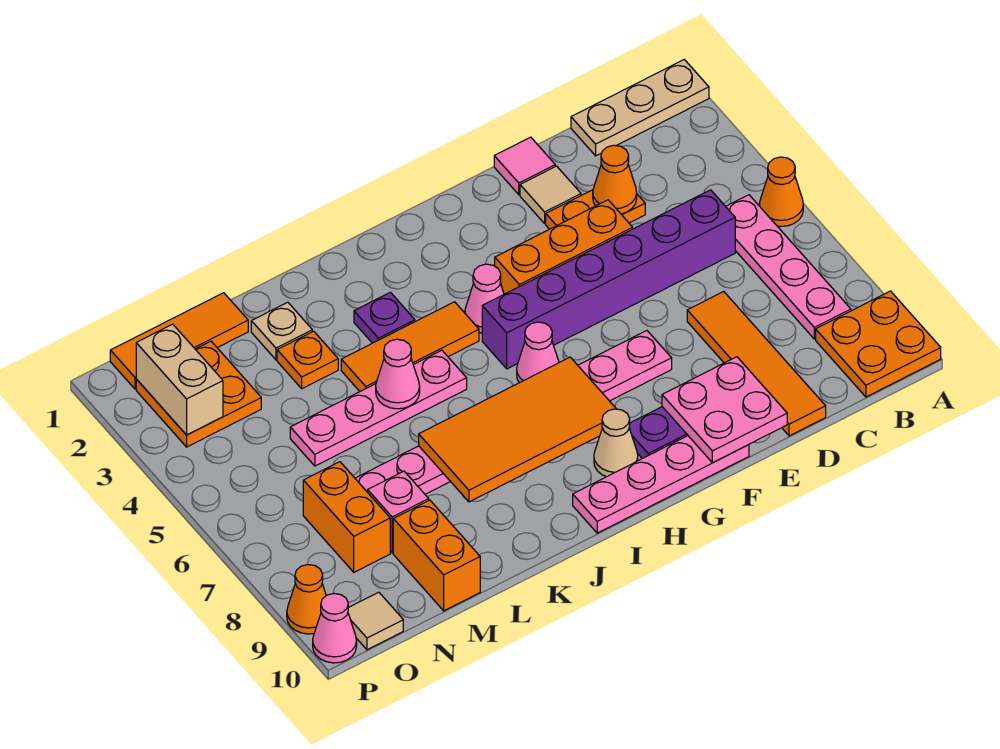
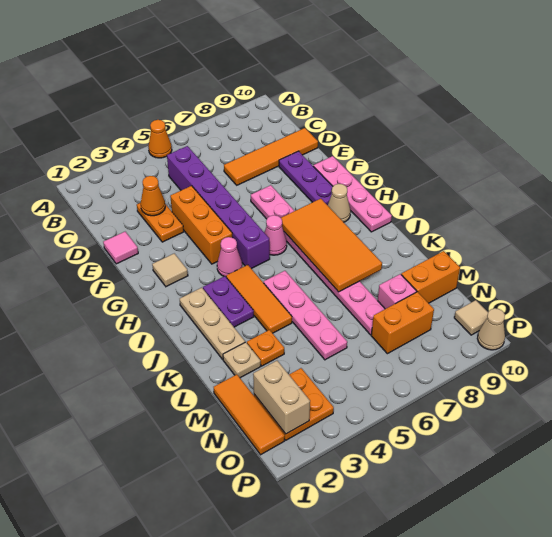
tan plate A1:C1 level 1 -> tan plate I2:K2 level 1
orange plate A9:B10 level 1 -> none
pink plate B5:B8 level 1 -> none
tan tile E2 level 1 -> tan tile G2 level 1
pink plate E9:F10 level 2 -> none
purple plate J3 level 1 -> purple plate I3:J3 level 1
pink cone K5 level 2 -> none
tan brick O2:O3 level 2 -> tan brick N2:O2 level 2
orange cone P9 level 1 -> none
pink cone P10 level 1 -> tan cone P10 level 1

